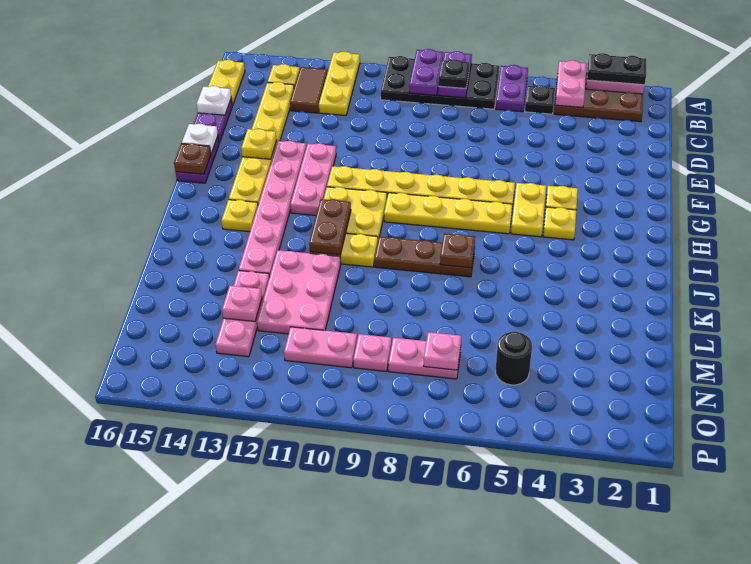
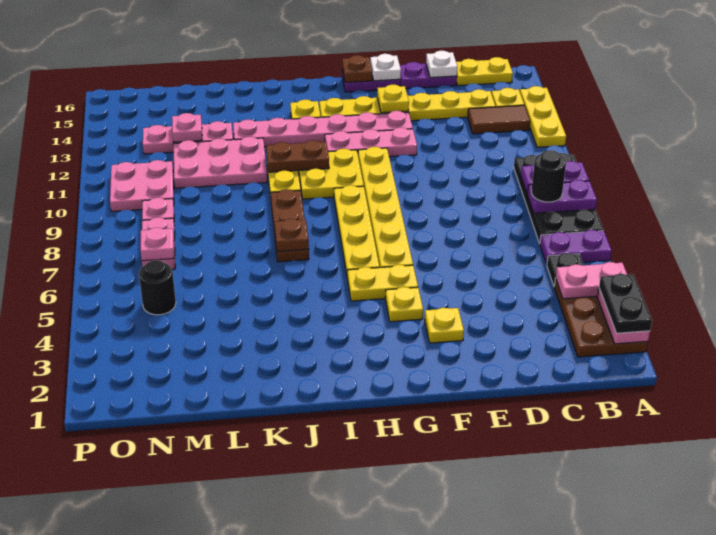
yellow plate A12:C12 level 1 -> yellow plate A12:A14 level 1
black plate B8 level 3 -> black round brick B8 level 3
yellow plate H4 level 1 -> yellow plate F3 level 1
pink plate N10:N11 level 1 -> pink plate N10:O11 level 1

